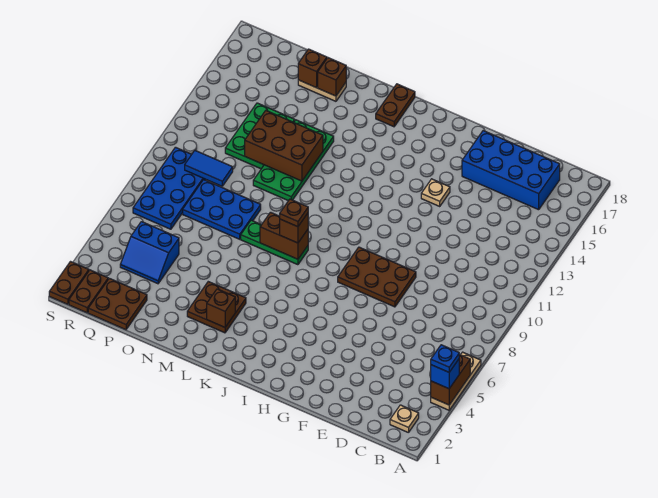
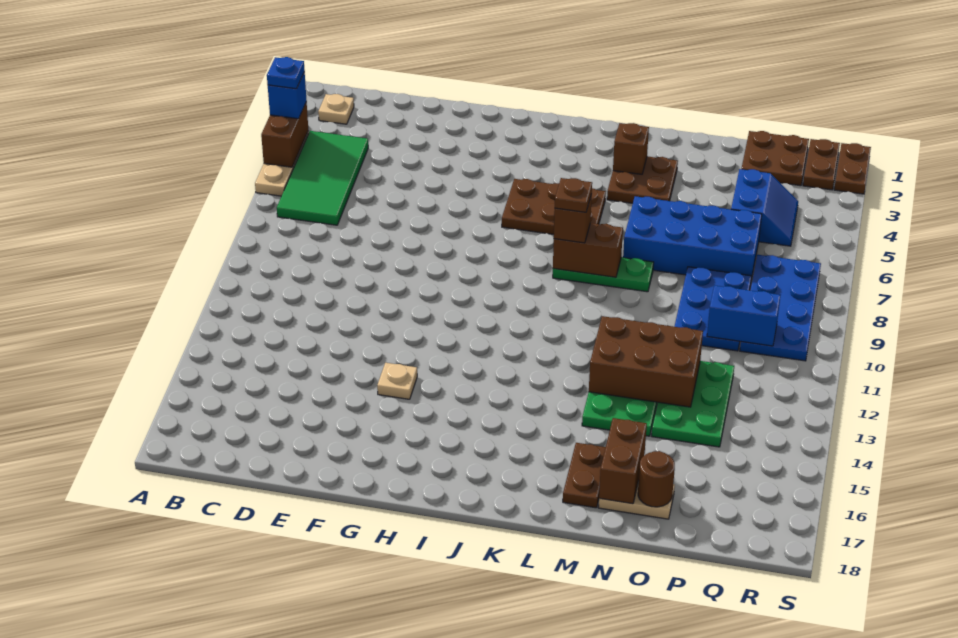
none -> green tile B4:C7 level 1
blue brick C16:F17 level 1 -> blue brick M6:P7 level 1
brown plate F8:H9 level 1 -> brown plate I5:K6 level 1
brown plate K17:K18 level 1 -> brown plate M16:M17 level 1
blue plate N8:P9 level 1 -> blue plate O8:P10 level 1
brown brick N17 level 2 -> brown brick N16:N17 level 2
brown brick O17 level 2 -> brown round brick O17 level 2
blue slope P4:Q5 level 1 top 5 -> blue slope P4:Q5 level 1 top P
blue tile P10:Q10 level 2 -> blue brick P10:Q10 level 2

